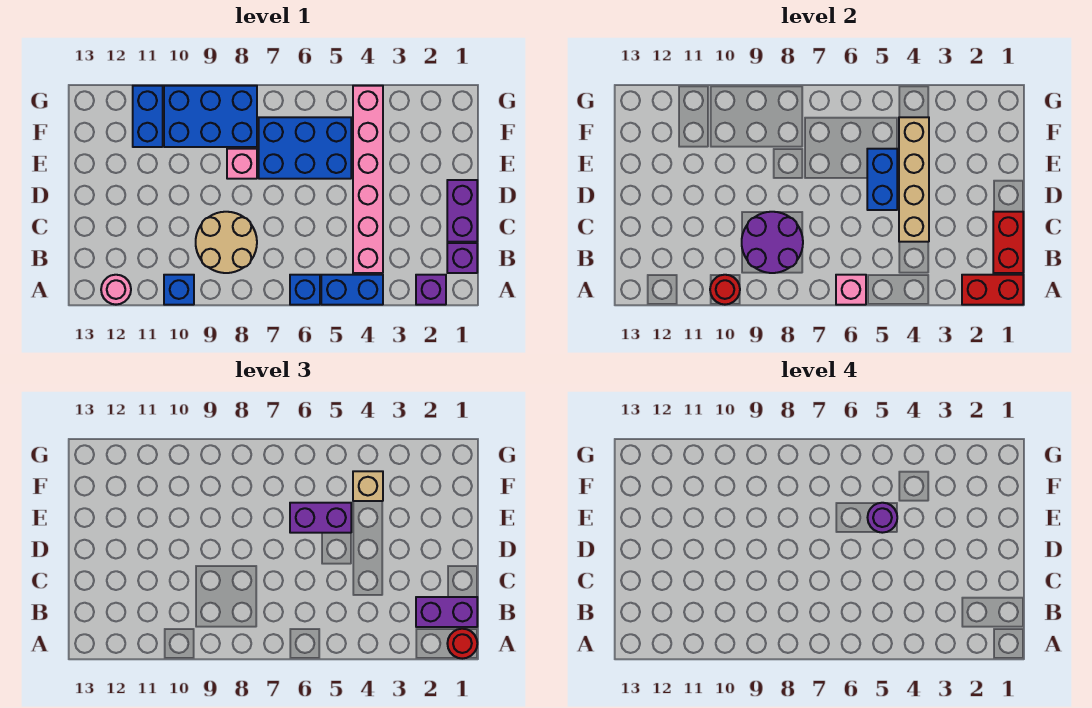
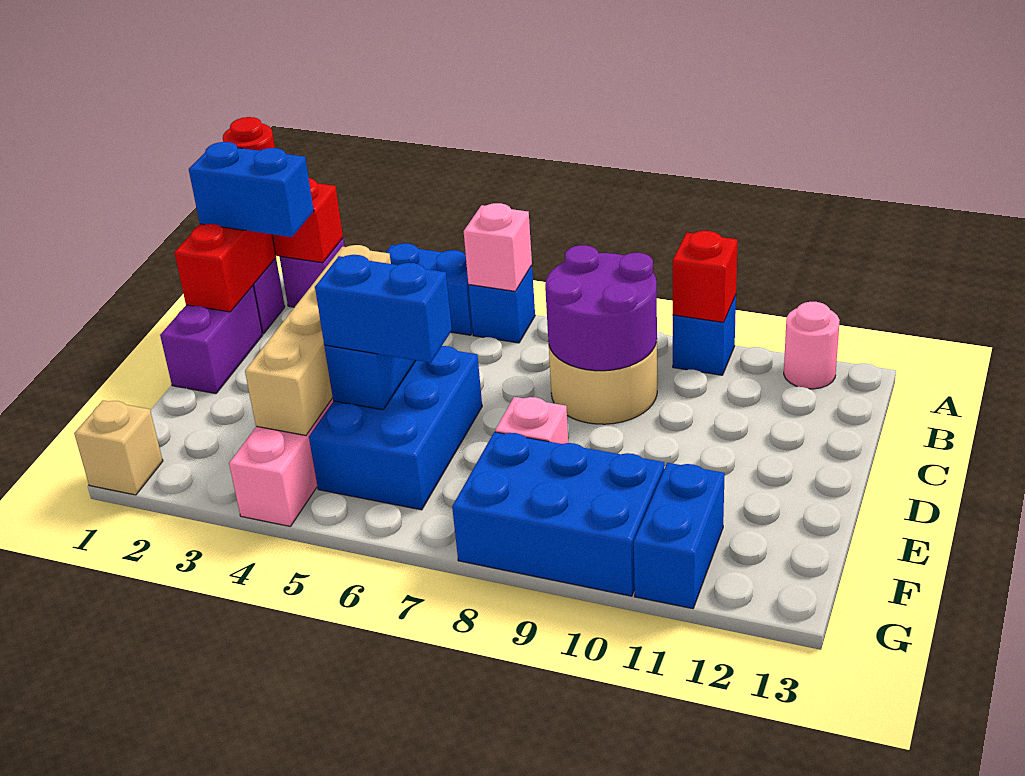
red round brick A10 level 2 -> red brick A10 level 2
purple brick B1:B2 level 3 -> blue brick B1:B2 level 3
blue brick E5:F7 level 1 -> blue brick D5:F6 level 1
purple brick E5:E6 level 3 -> blue brick E5:E6 level 3
purple round brick E5 level 4 -> none
tan brick F4 level 3 -> tan brick G1 level 1

